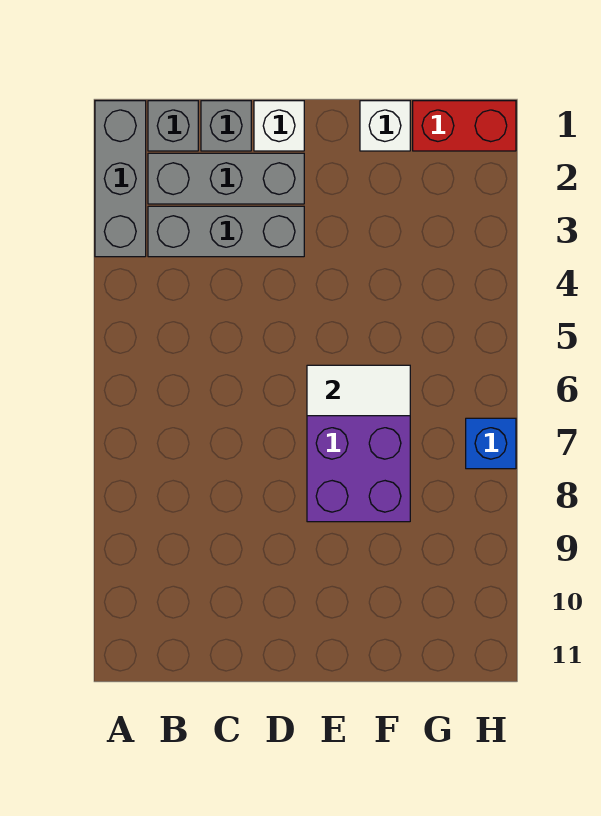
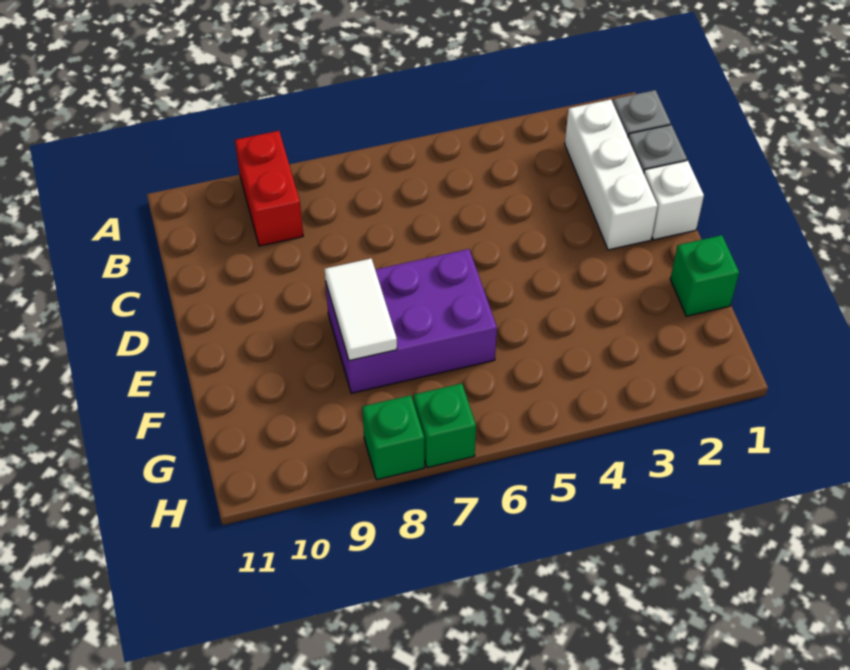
grey brick A1:A3 level 1 -> none
grey brick B2:D2 level 1 -> white brick B2:D2 level 1
grey brick B3:D3 level 1 -> none
white tile E6:F6 level 2 -> white tile E8:F8 level 2
white brick F1 level 1 -> green brick F1 level 1
red brick G1:H1 level 1 -> red brick A9:B9 level 1
blue brick H7 level 1 -> green brick H7 level 1
none -> green brick H8 level 1

